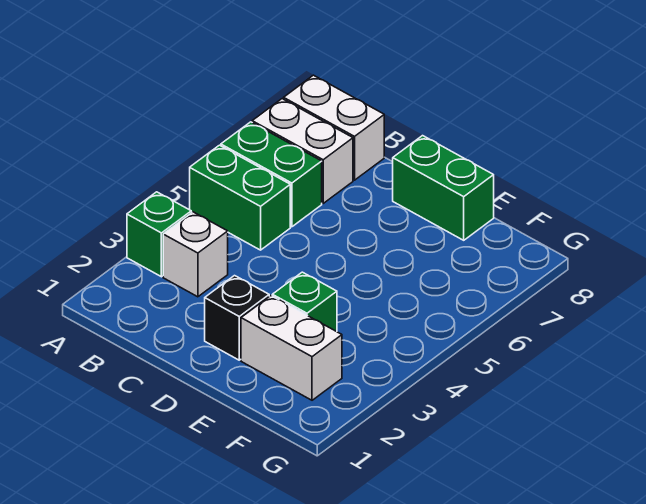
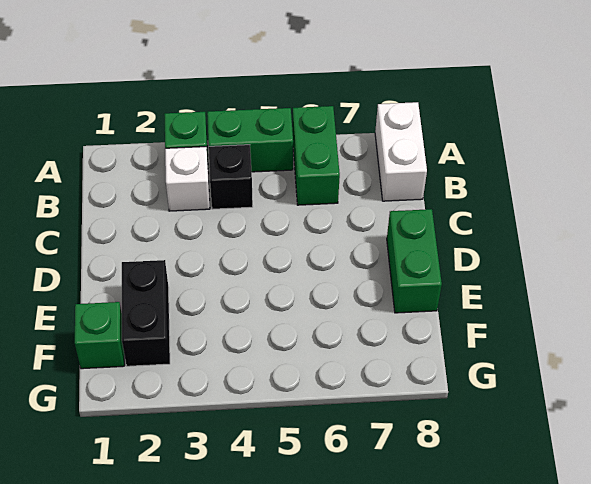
green brick A5:B5 level 1 -> green brick A4:A5 level 1
white brick A7:B7 level 1 -> none
black brick D2 level 1 -> black brick B4 level 1
white brick E2:F2 level 1 -> black brick E2:F2 level 1
green brick E3 level 1 -> green brick F1 level 1

